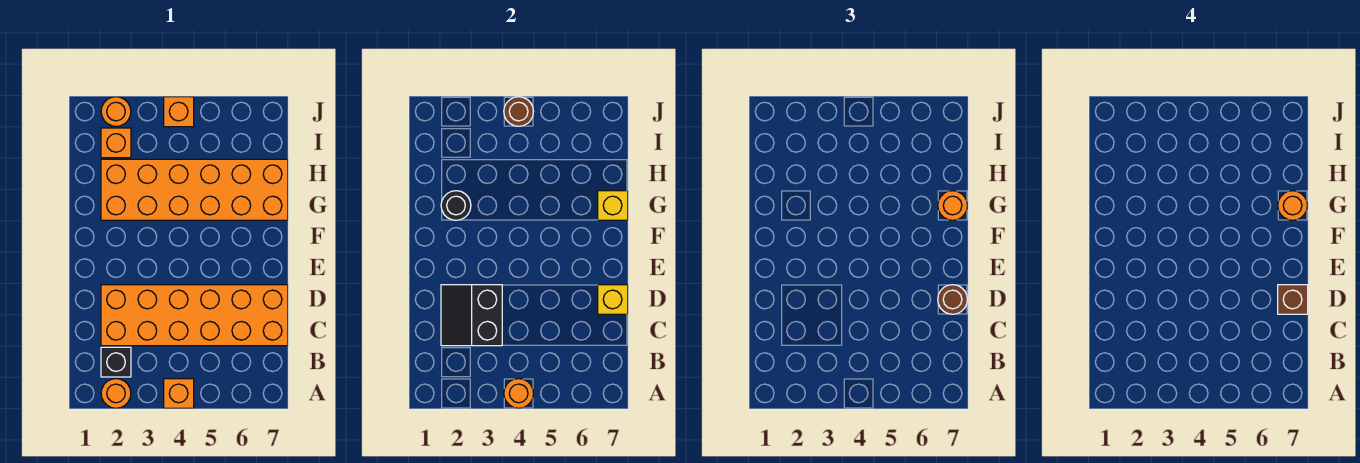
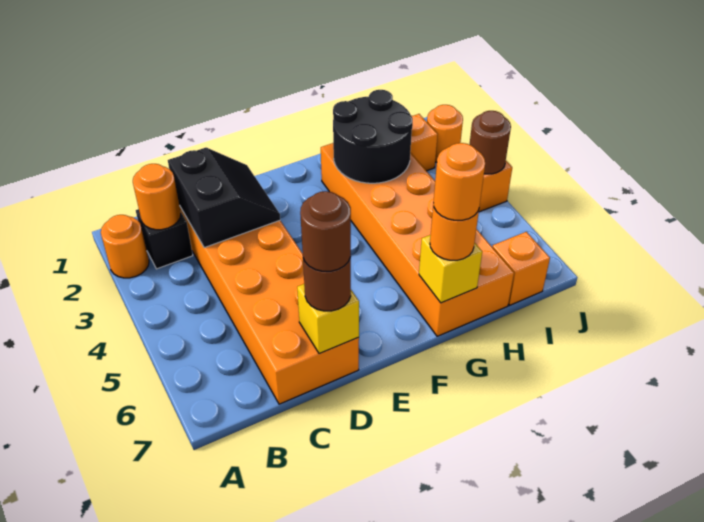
orange brick A4 level 1 -> orange brick I7 level 1
orange round brick A4 level 2 -> orange round brick B2 level 2
black slope C2:D3 level 2 top 3 -> black slope C2:D3 level 2 top C
brown brick D7 level 4 -> brown round brick D7 level 4
black round brick G2 level 2 -> black round brick G2:H3 level 2

